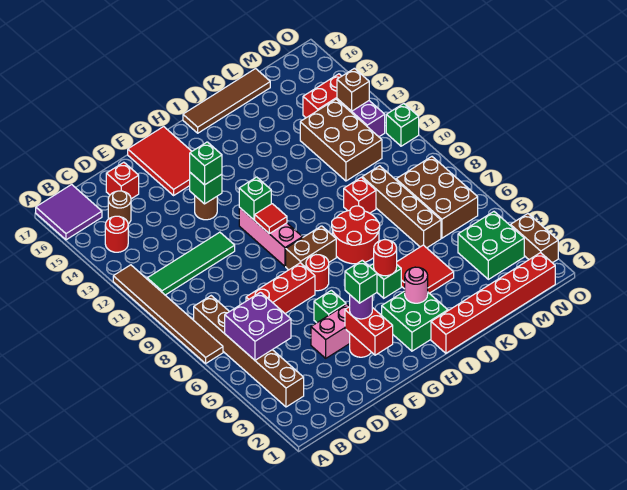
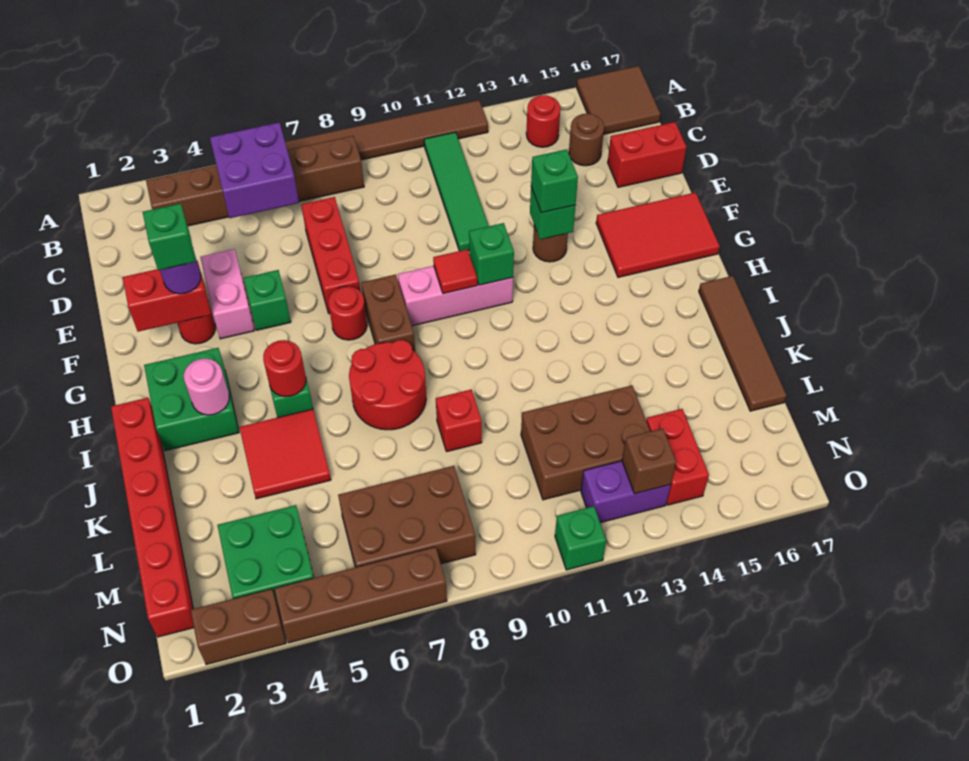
purple tile A16:B17 level 1 -> brown tile A16:B17 level 1
red brick D16 level 1 -> red brick D16:D17 level 1
brown brick L6:L9 level 1 -> brown brick O4:O7 level 1

